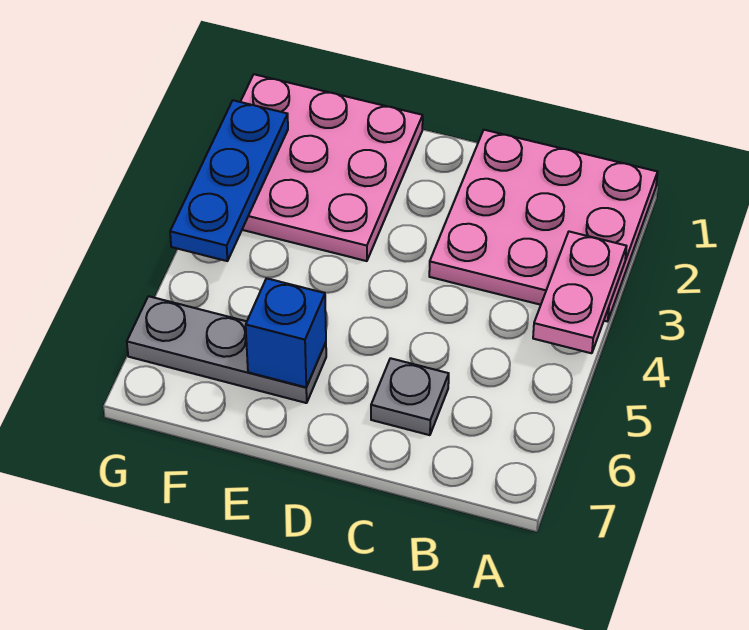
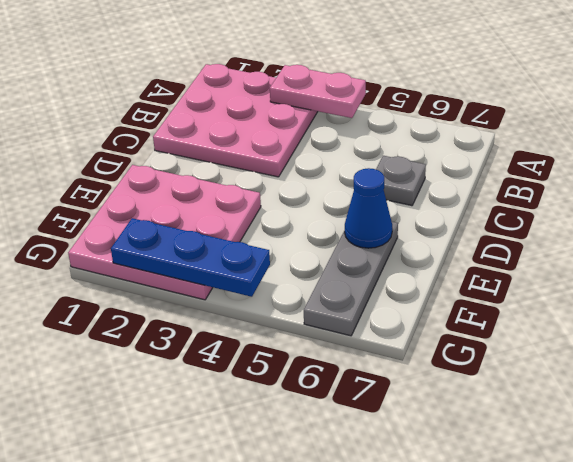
blue brick E6 level 2 -> blue cone E6 level 2

